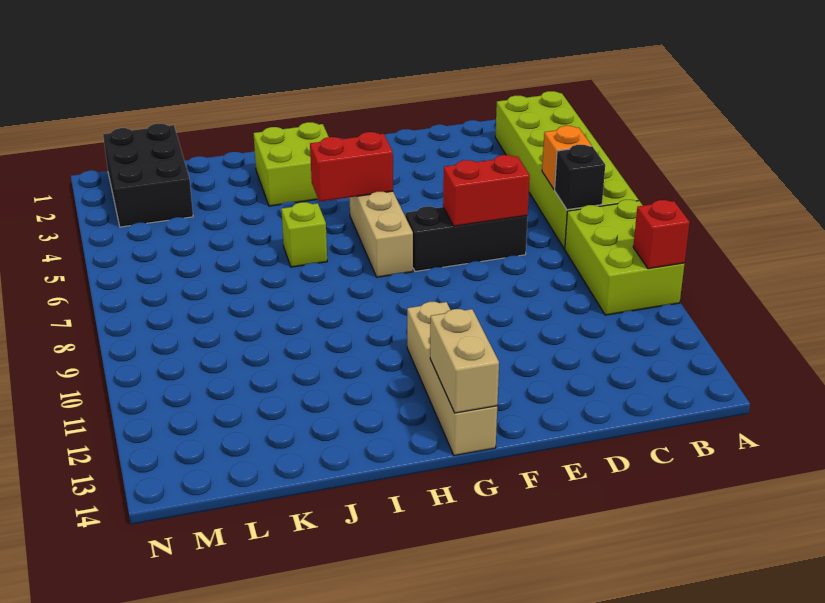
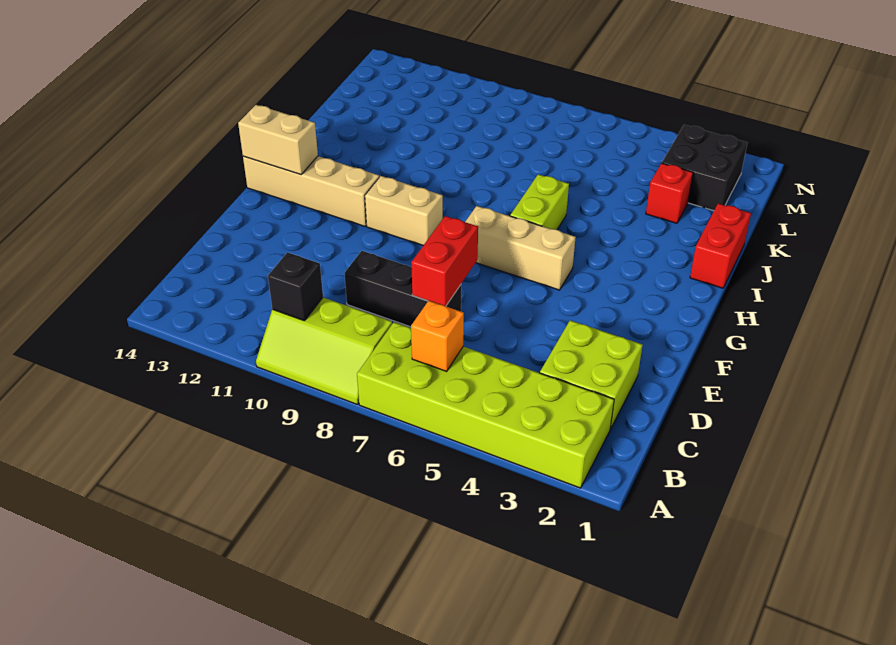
lime brick A8:B10 level 1 -> lime slope A8:B10 level 1 top B
red brick A10 level 2 -> red brick K3 level 1
black brick B7 level 2 -> black brick B10 level 2
black brick D7:F7 level 1 -> black brick D7:D9 level 1
red brick G5:H5 level 2 -> red brick I1:J1 level 1
none -> tan brick G9:G10 level 1
lime brick H2:I3 level 1 -> lime brick C2:D3 level 1
lime brick I6 level 1 -> lime brick H6:I6 level 1
black brick L1:M3 level 1 -> black brick L2:M3 level 1

